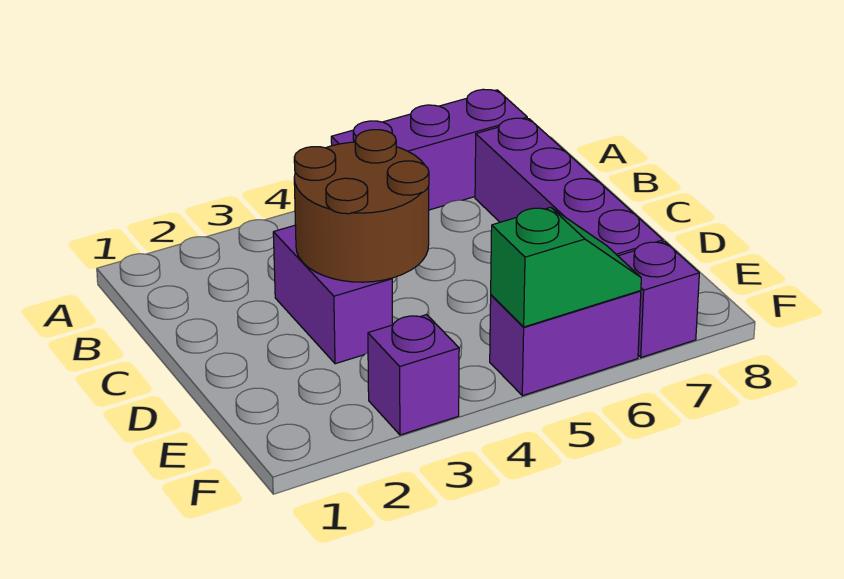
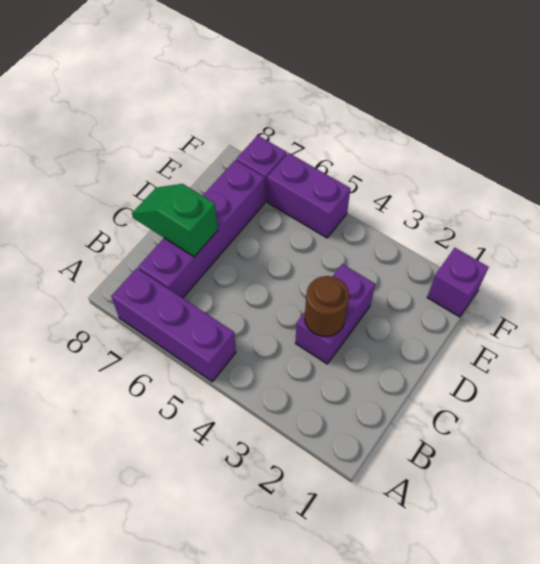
brown round brick C3:D4 level 2 -> brown round brick C3 level 2
purple brick F3 level 1 -> purple brick F1 level 1
green slope F5:F6 level 2 top 5 -> green slope C7:C8 level 2 top 7

